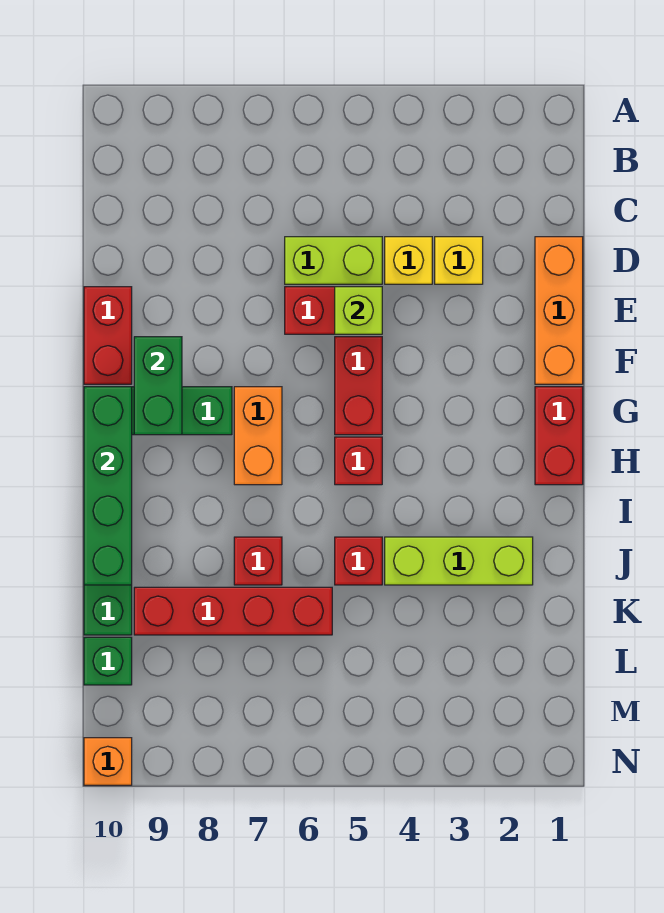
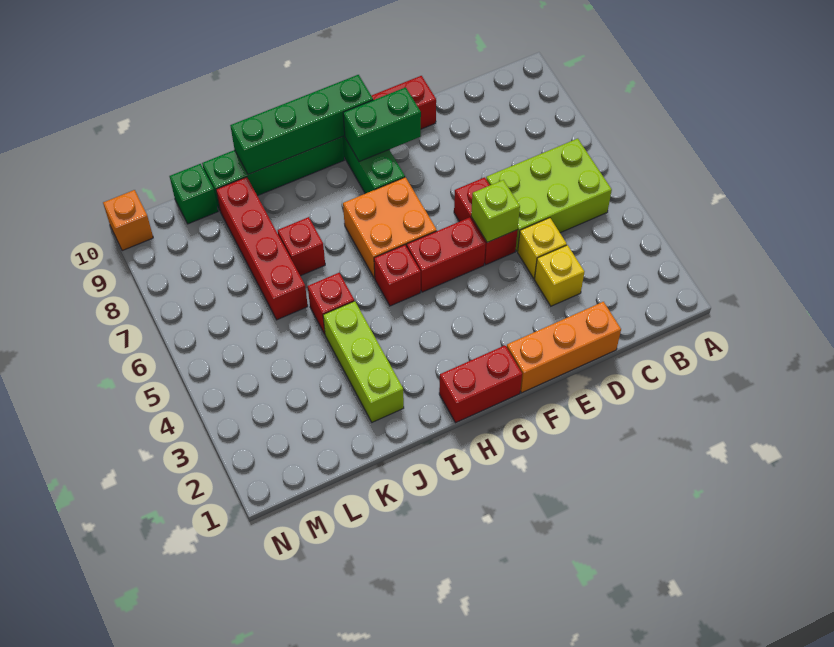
lime brick D5:D6 level 1 -> lime brick B5:D6 level 1
orange brick G7:H7 level 1 -> orange brick G6:H7 level 1

